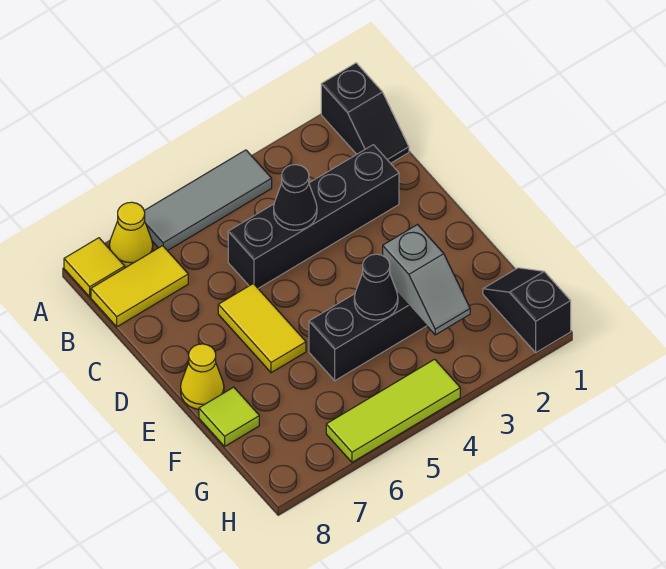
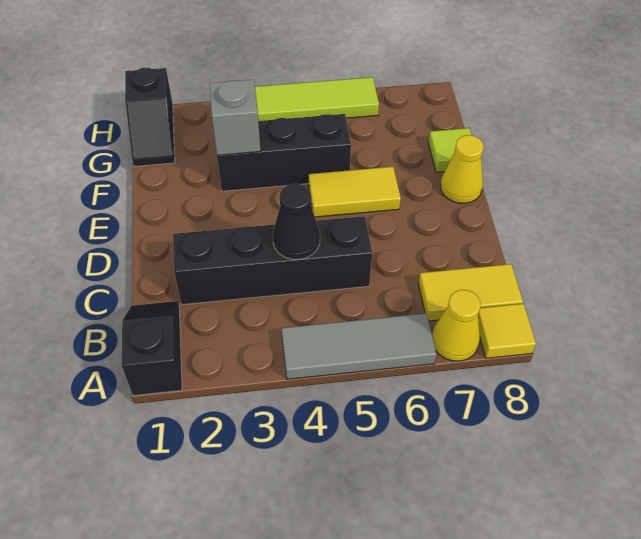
yellow tile D6:E6 level 1 -> yellow tile E5:E6 level 1
black cone F4 level 2 -> none

